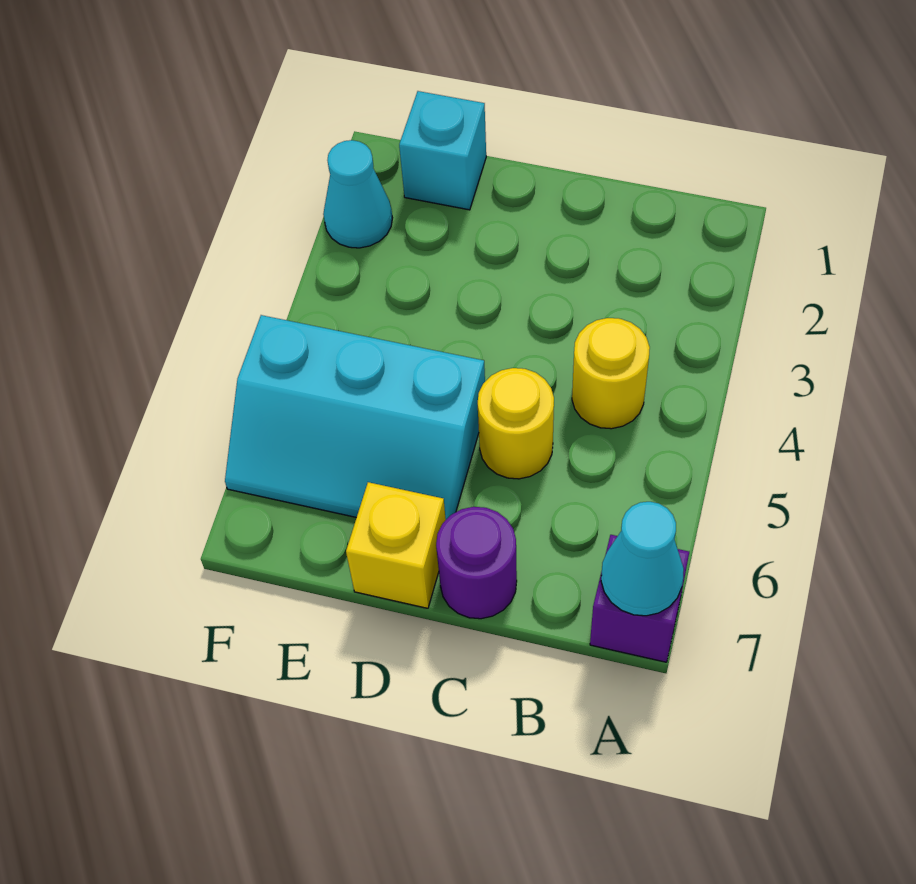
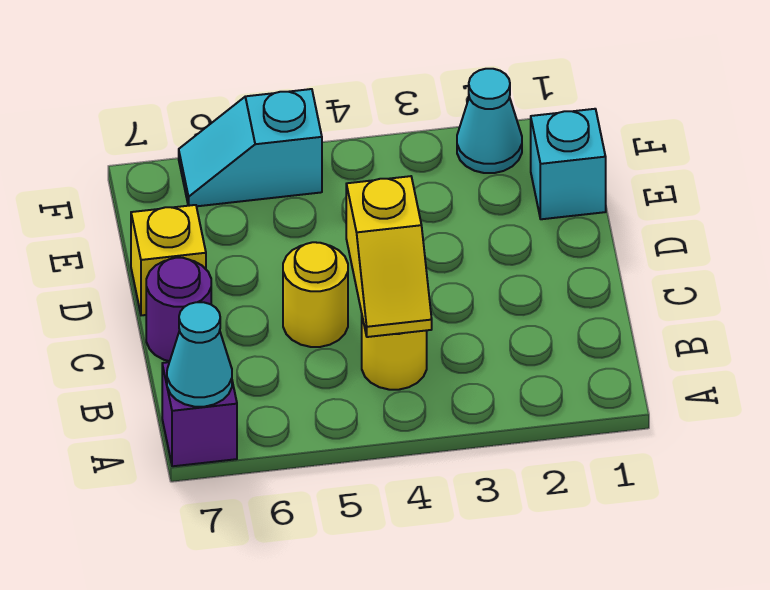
none -> yellow slope B4:C4 level 2 top C
cyan slope D5:F6 level 1 top 5 -> cyan slope F5:F6 level 1 top 5

